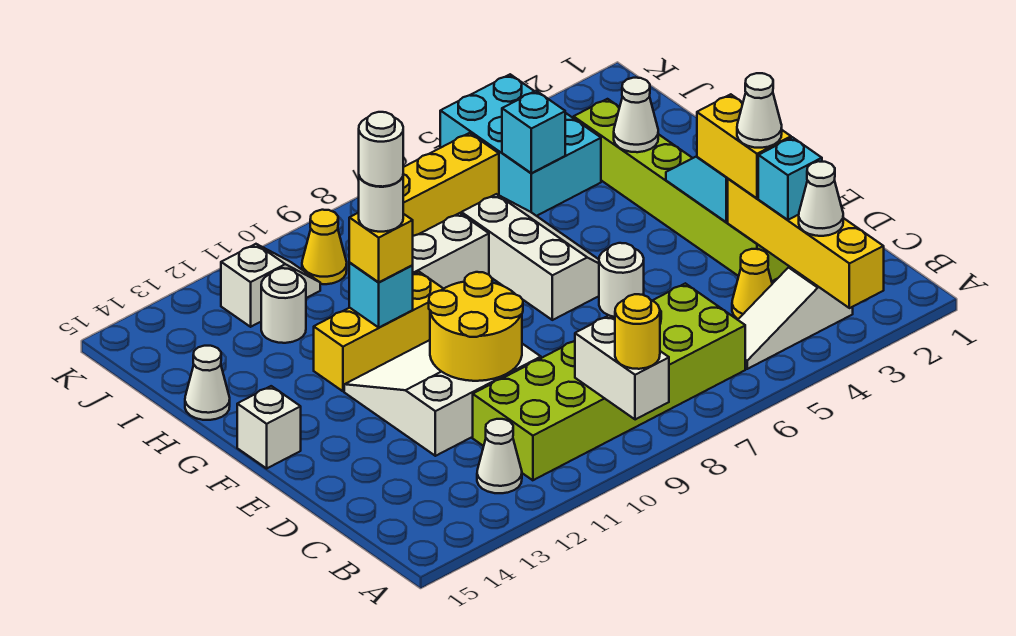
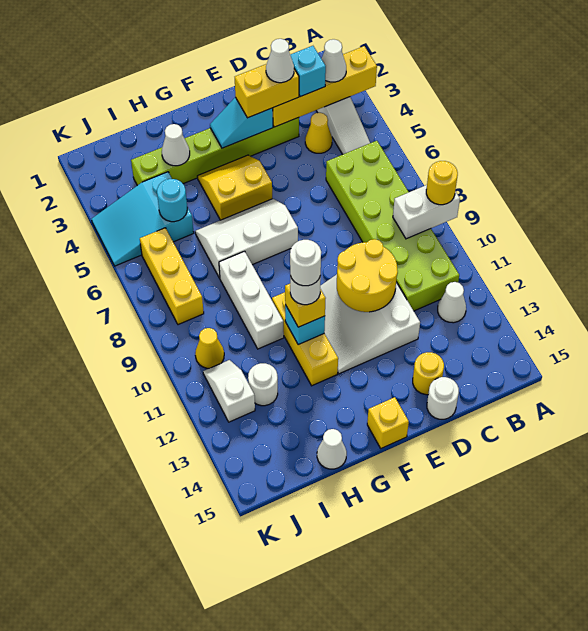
none -> yellow round brick D14 level 1
white round brick E6 level 1 -> white round brick D15 level 1
none -> yellow slope F4:G5 level 1 top 5
white brick F15 level 1 -> yellow brick F15 level 1
cyan brick I4:K5 level 1 -> cyan slope I4:K5 level 1 top I
cyan brick I5 level 2 -> cyan round brick I5 level 2

